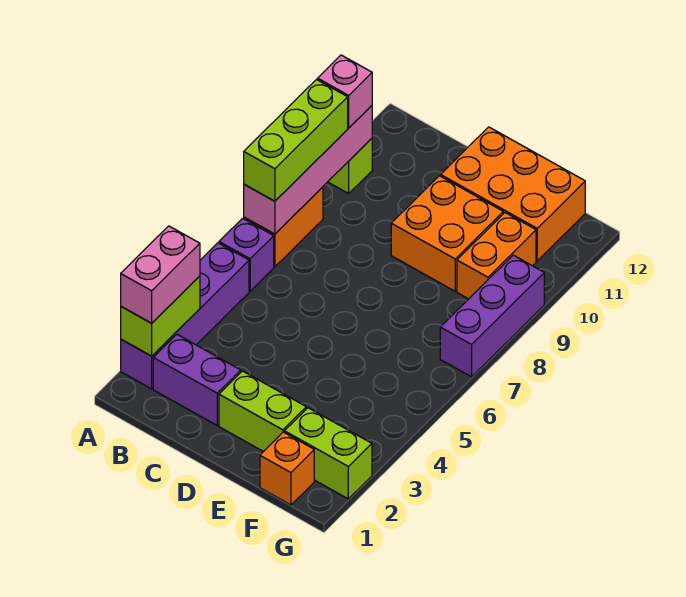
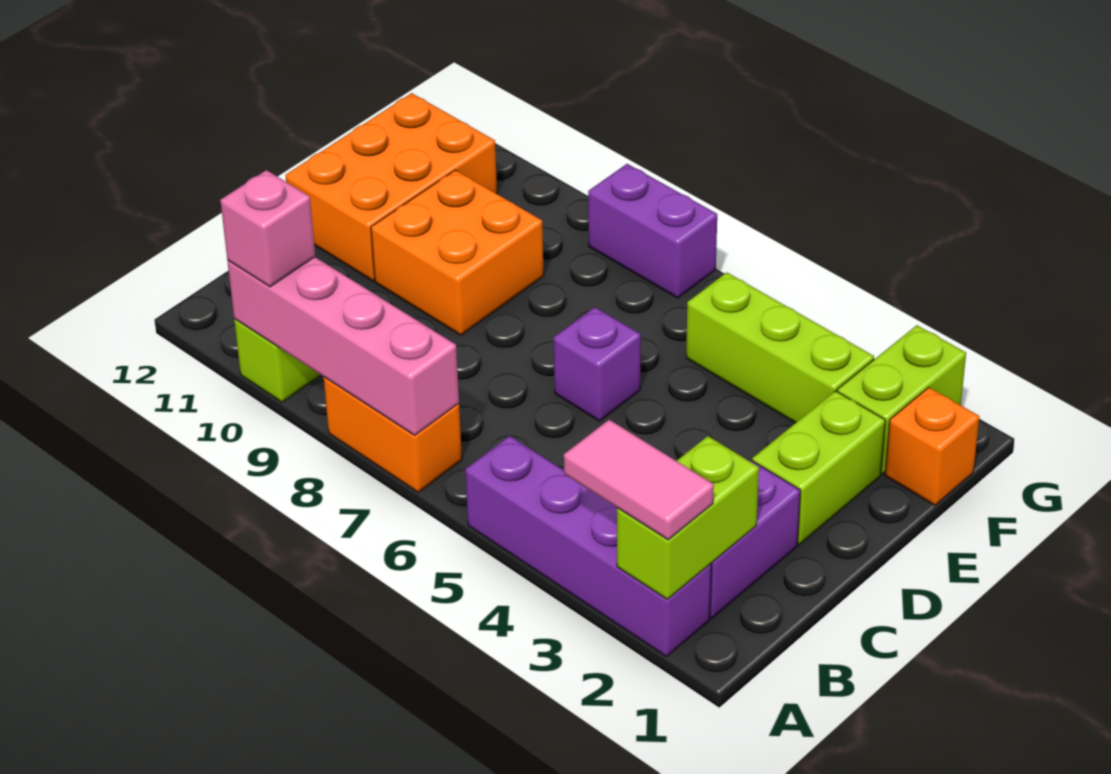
lime brick A2:A3 level 2 -> lime brick A2:B2 level 2
pink brick A2:A3 level 3 -> pink tile A2:A3 level 3
purple brick A6 level 1 -> purple brick D6 level 1
lime brick A7:A9 level 3 -> lime brick F3:F5 level 1
orange brick F9:F10 level 1 -> none
purple brick G7:G9 level 1 -> purple brick G7:G8 level 1

